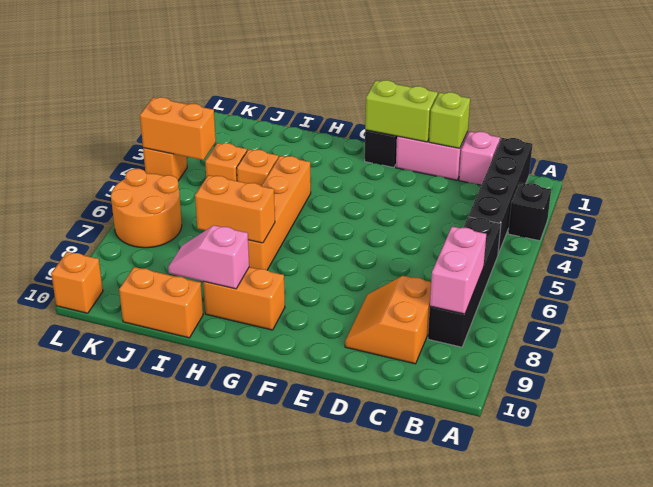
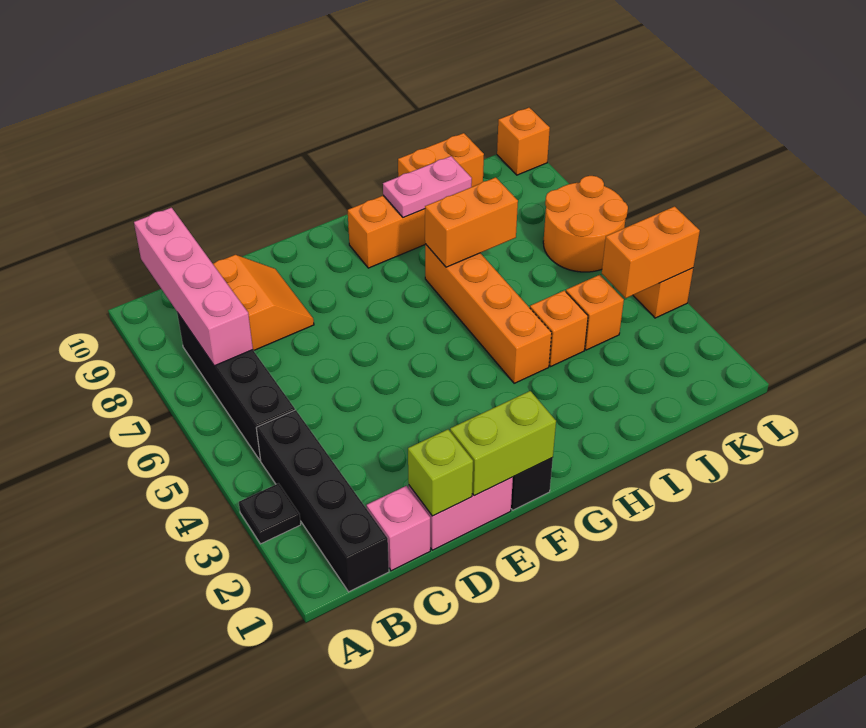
black brick A3 level 1 -> black plate A3 level 1
pink brick B7:B8 level 2 -> pink brick B7:B10 level 2
pink slope H9:I9 level 2 top H -> pink plate H9:I9 level 2

